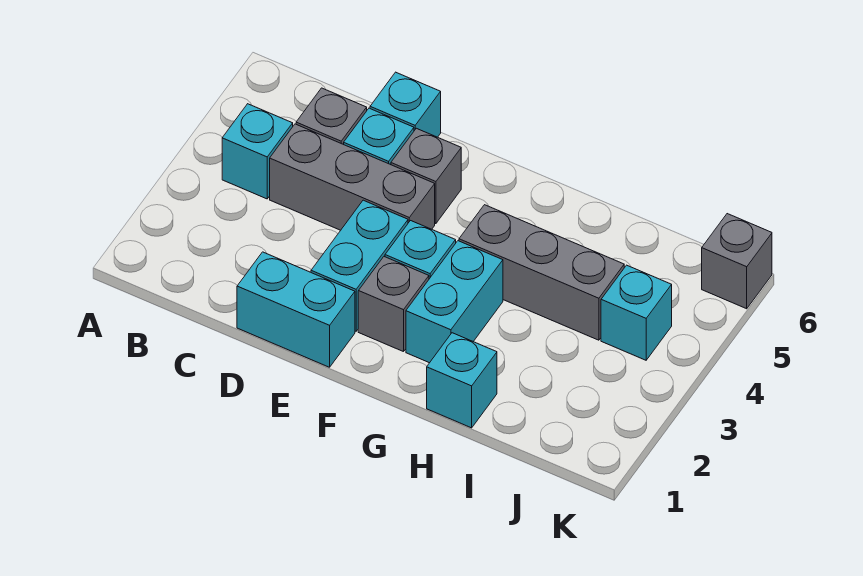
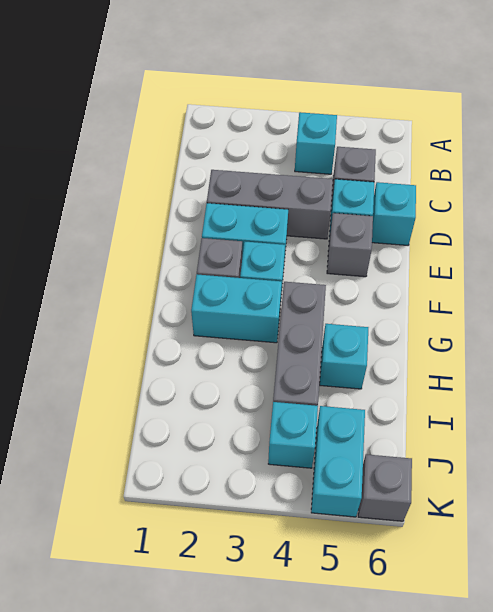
grey brick C4:E4 level 1 -> grey brick D2:D4 level 1
cyan brick D1:E1 level 1 -> cyan brick J5:K5 level 1
cyan brick H1 level 1 -> cyan brick H5 level 1

